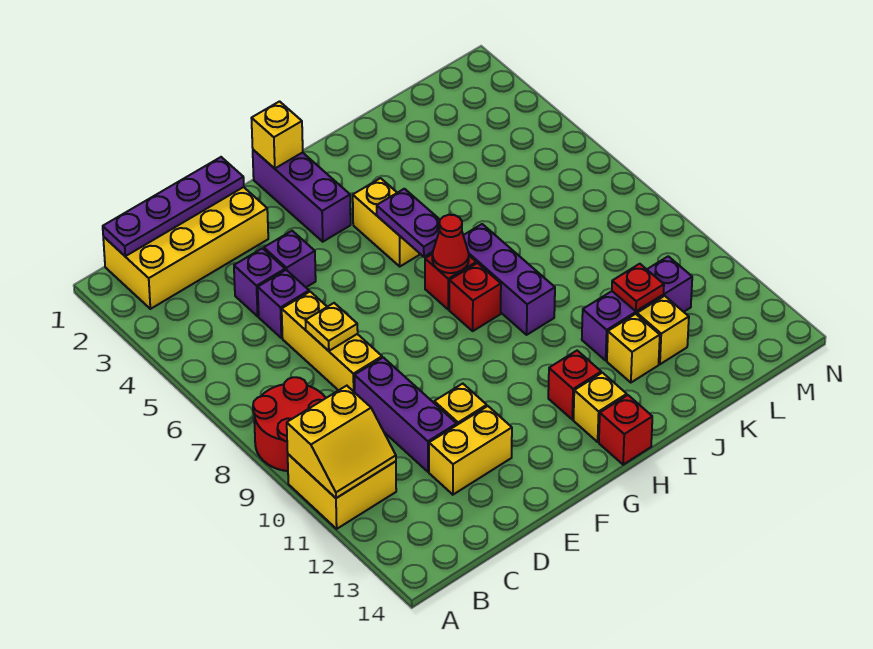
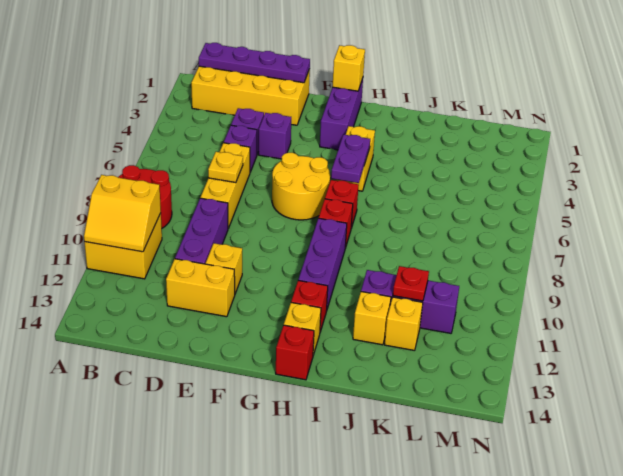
none -> yellow round brick F6:G7 level 1
red cone H7 level 2 -> none
purple brick I7:I9 level 1 -> purple brick H9:H11 level 1

